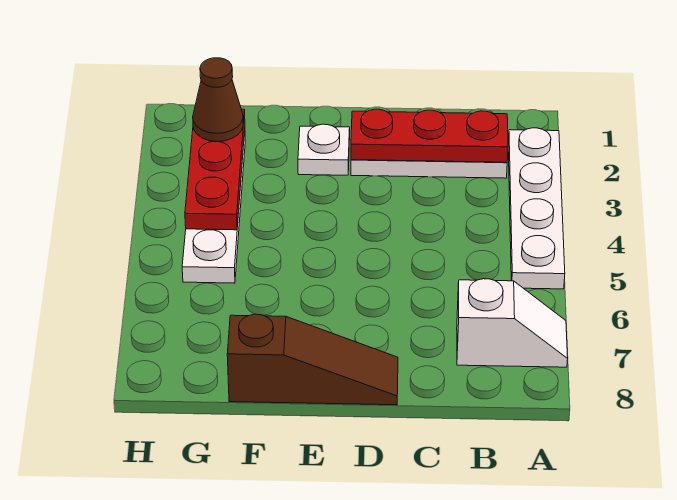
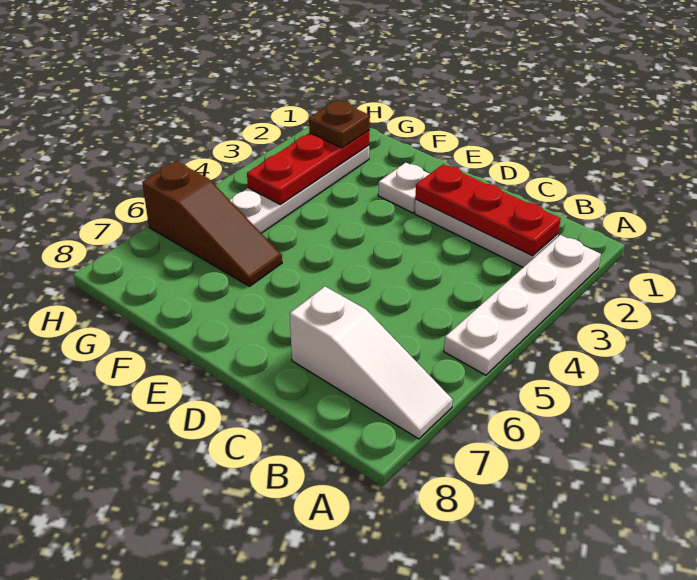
white slope A7:B7 level 1 top B -> white slope A7:C7 level 1 top C
brown slope D8:F8 level 1 top F -> brown slope F6:H6 level 1 top H
brown cone G2 level 3 -> brown plate G2 level 3

